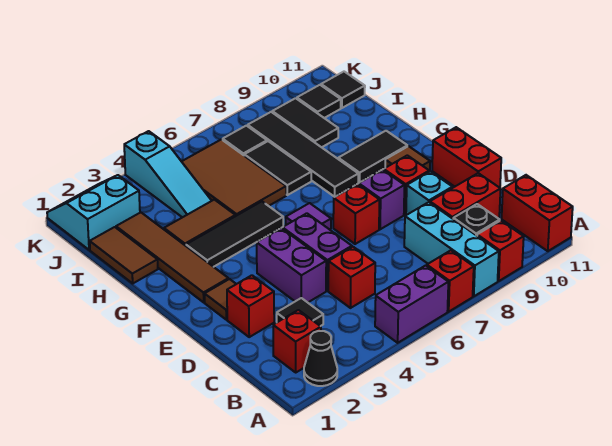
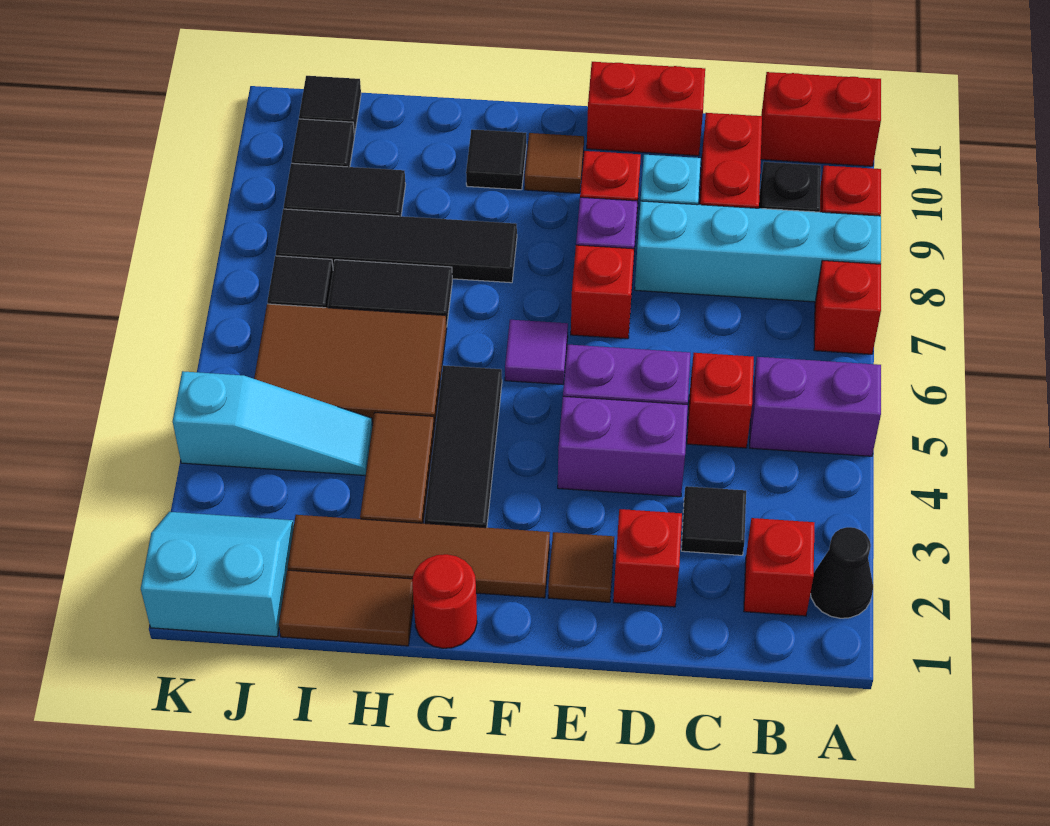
purple brick A5:A6 level 1 -> purple brick A5:B5 level 1
cyan brick A8:C8 level 1 -> cyan brick A8:D8 level 1
none -> red round brick G1 level 1
black tile G9:G10 level 1 -> black tile G10 level 1
cyan slope J1:K2 level 1 top J -> cyan slope J1:K2 level 1 top 1

